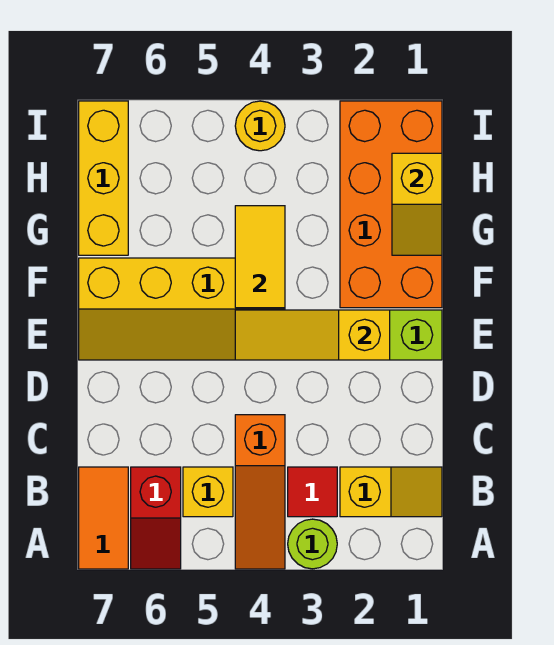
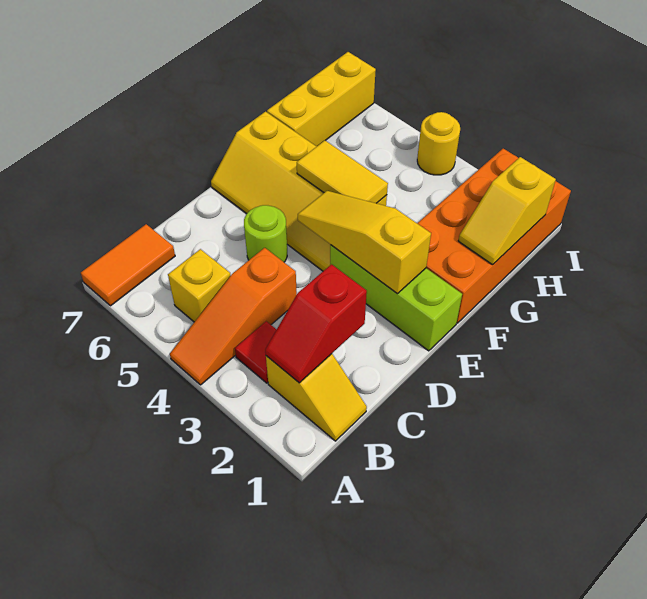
lime round brick A3 level 1 -> lime round brick D5 level 1
red slope A6:B6 level 1 top B -> red slope B2:C2 level 2 top C
yellow tile F4:G4 level 2 -> yellow tile F4:F5 level 2

